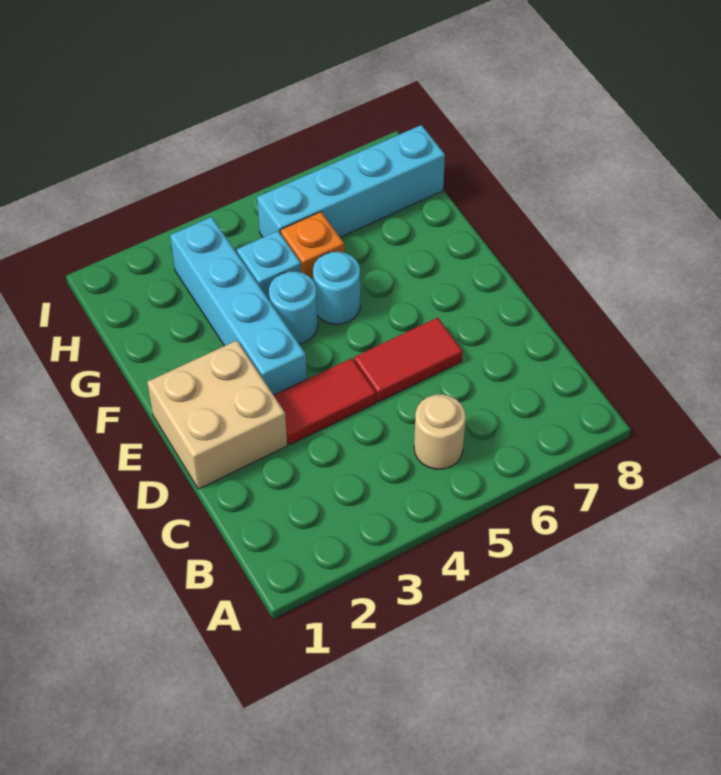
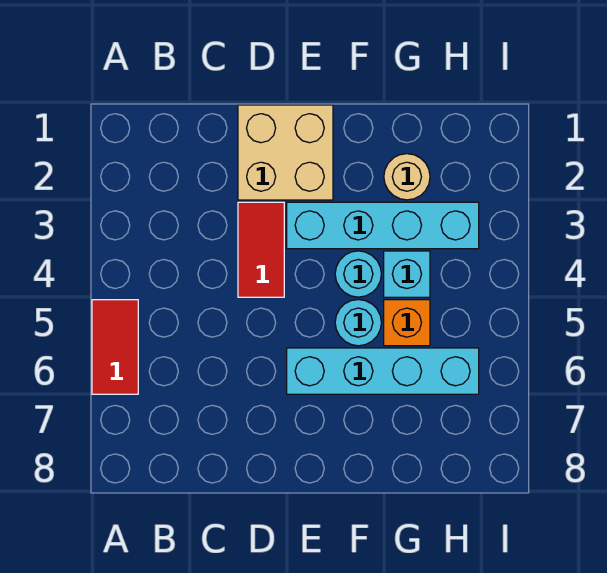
tan round brick B5 level 1 -> tan round brick G2 level 1
red tile D5:D6 level 1 -> red tile A5:A6 level 1
cyan brick H5:H8 level 1 -> cyan brick E6:H6 level 1

